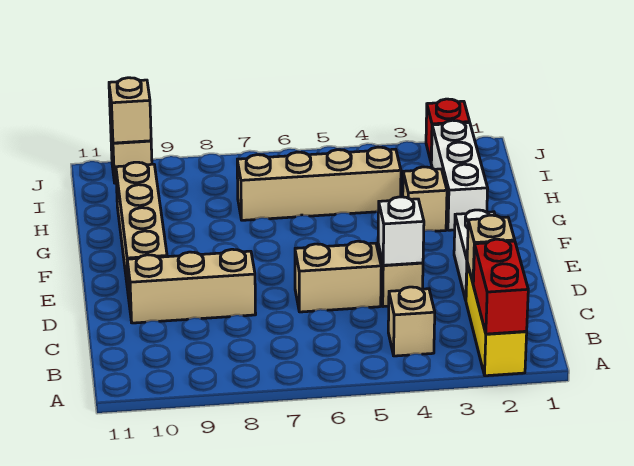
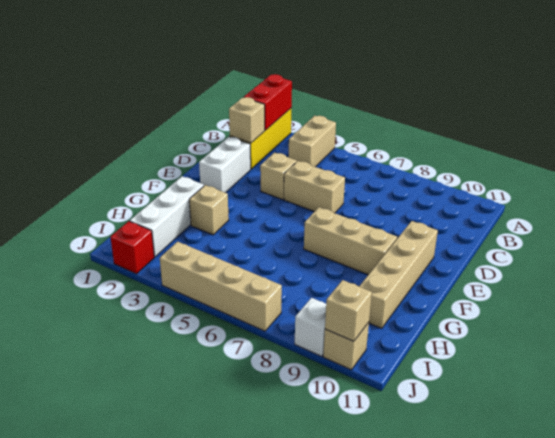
tan brick B4 level 1 -> tan brick A4:B4 level 1
white brick D4 level 2 -> white brick J9 level 1
tan brick D8:D10 level 1 -> tan brick F7:F9 level 1
tan brick H4:H7 level 1 -> tan brick J4:J7 level 1

